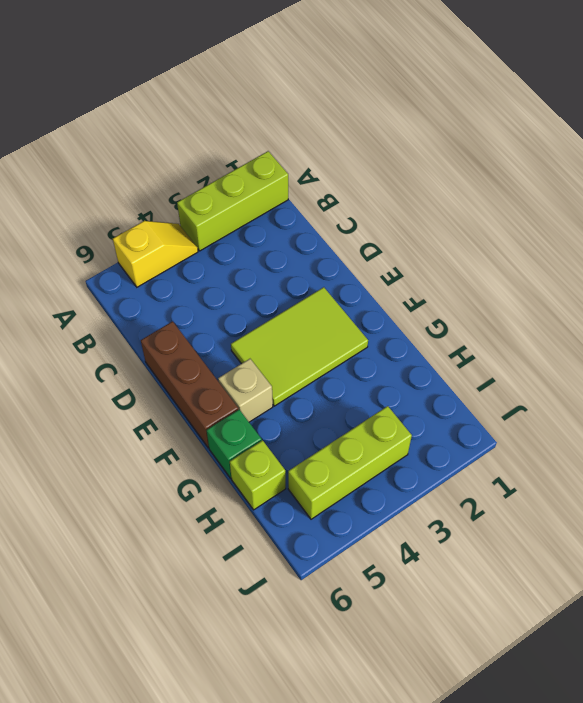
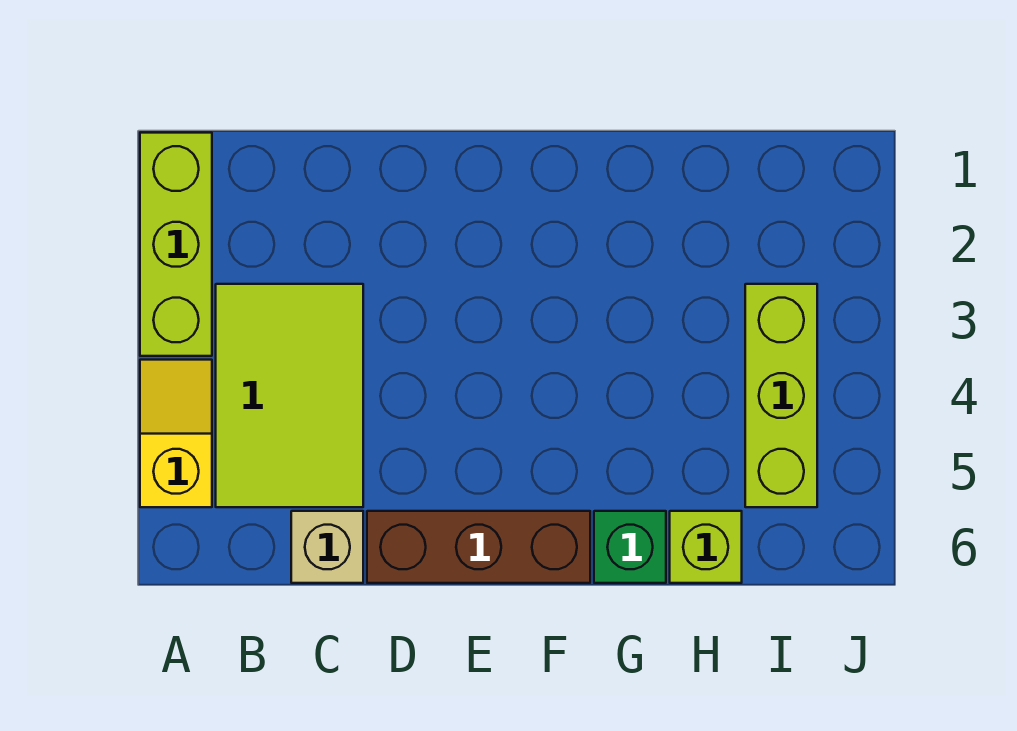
lime tile E2:F4 level 1 -> lime tile B3:C5 level 1
tan brick F5 level 1 -> tan brick C6 level 1

